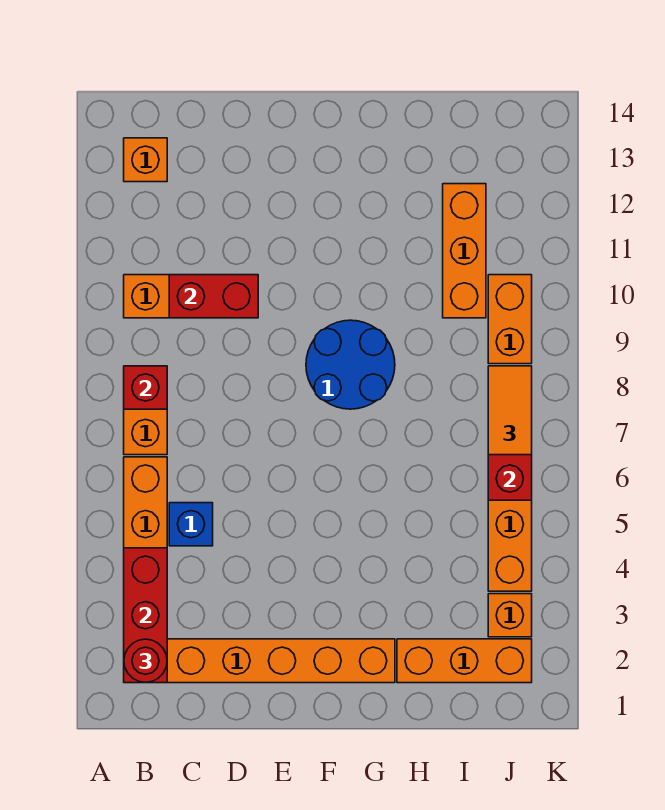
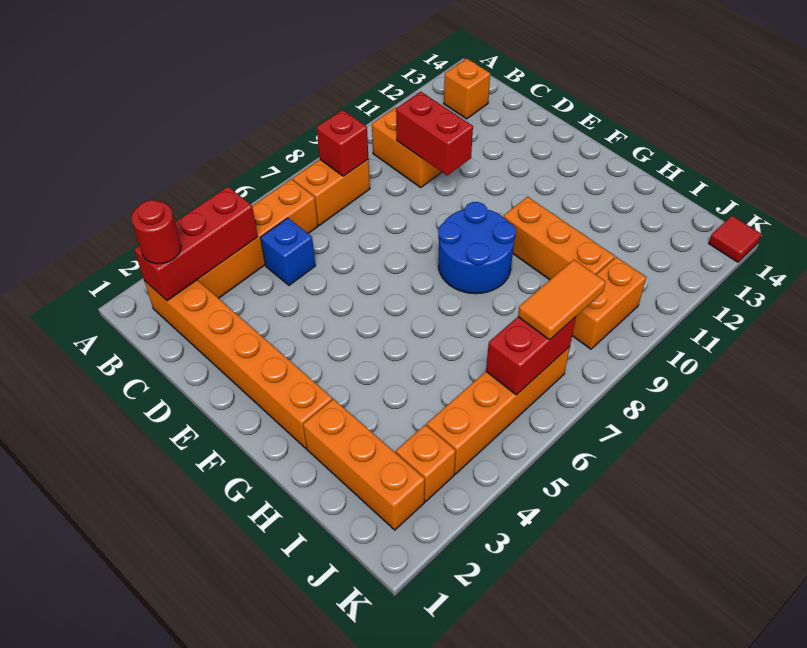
orange brick I10:I12 level 1 -> orange brick G10:I10 level 1
none -> red tile K14 level 1

